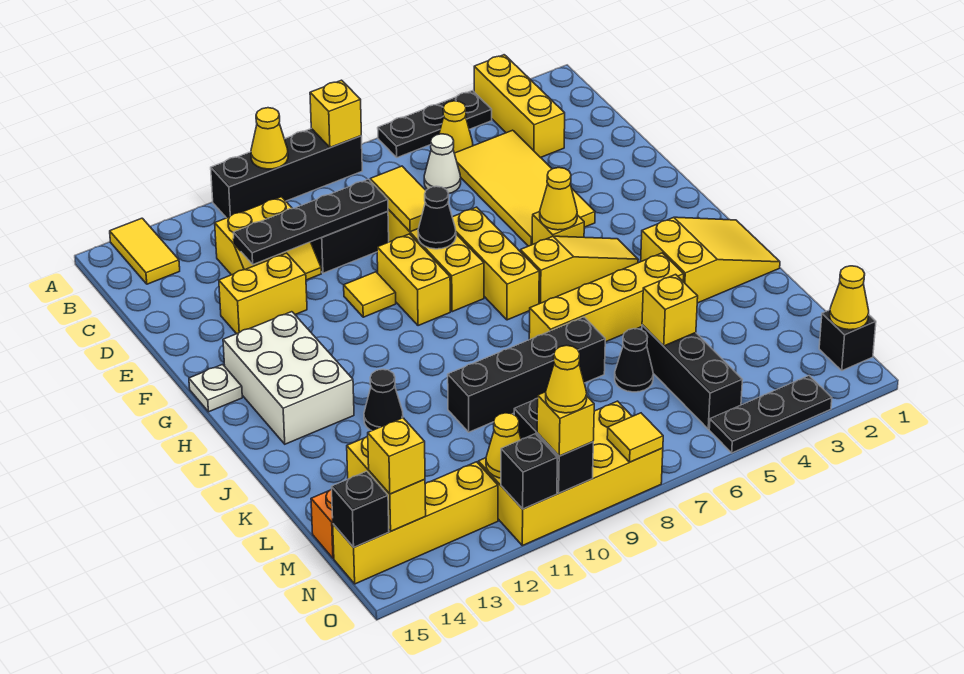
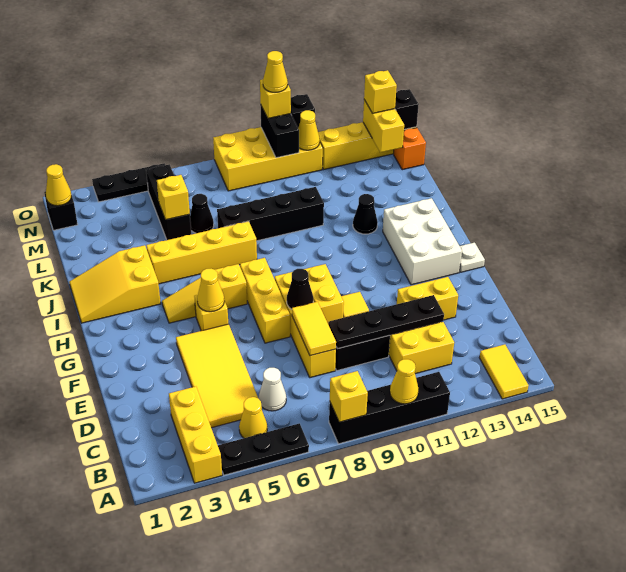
yellow tile O8 level 2 -> none

